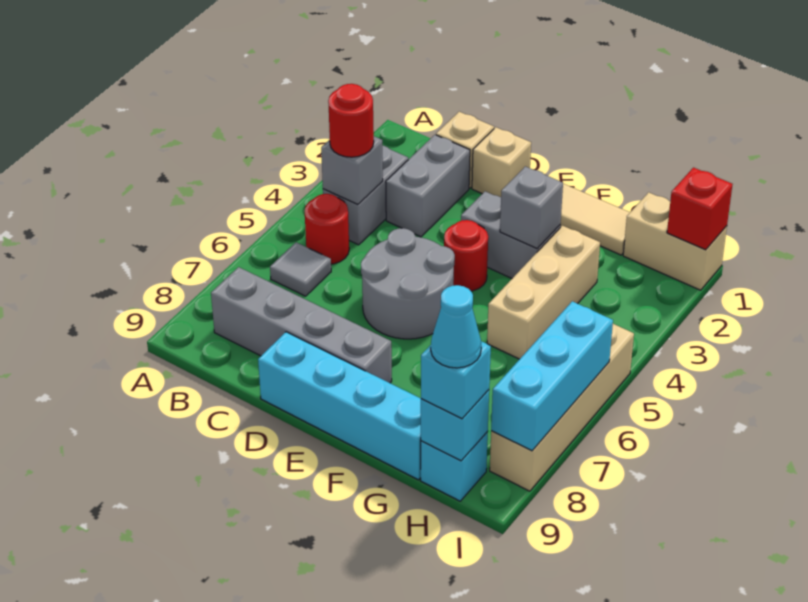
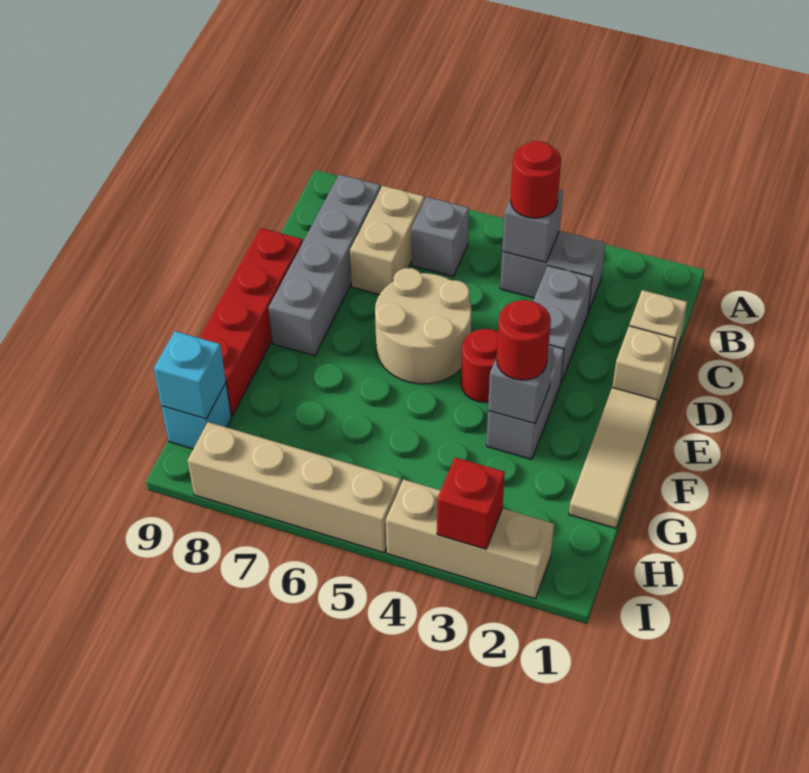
red round brick B5 level 1 -> red round brick F3 level 3
grey tile B6 level 1 -> grey brick B6 level 1
grey brick C2:C3 level 1 -> grey brick C3:D3 level 1
grey round brick D5:E6 level 1 -> tan round brick D5:E6 level 1
cyan brick D9:G9 level 1 -> red brick D9:G9 level 1
tan brick G3:G5 level 1 -> tan brick I2:I4 level 1
tan brick H1:I1 level 1 -> tan brick B7:C7 level 1
cyan brick H9 level 3 -> none
cyan cone H9 level 4 -> none
red brick I1 level 2 -> red brick I3 level 2
cyan brick I6:I8 level 2 -> none

